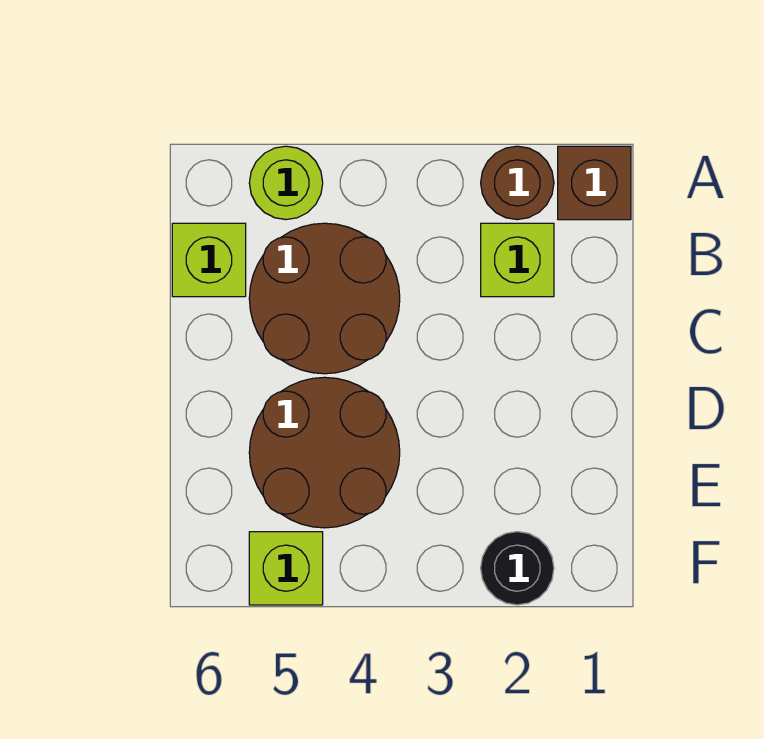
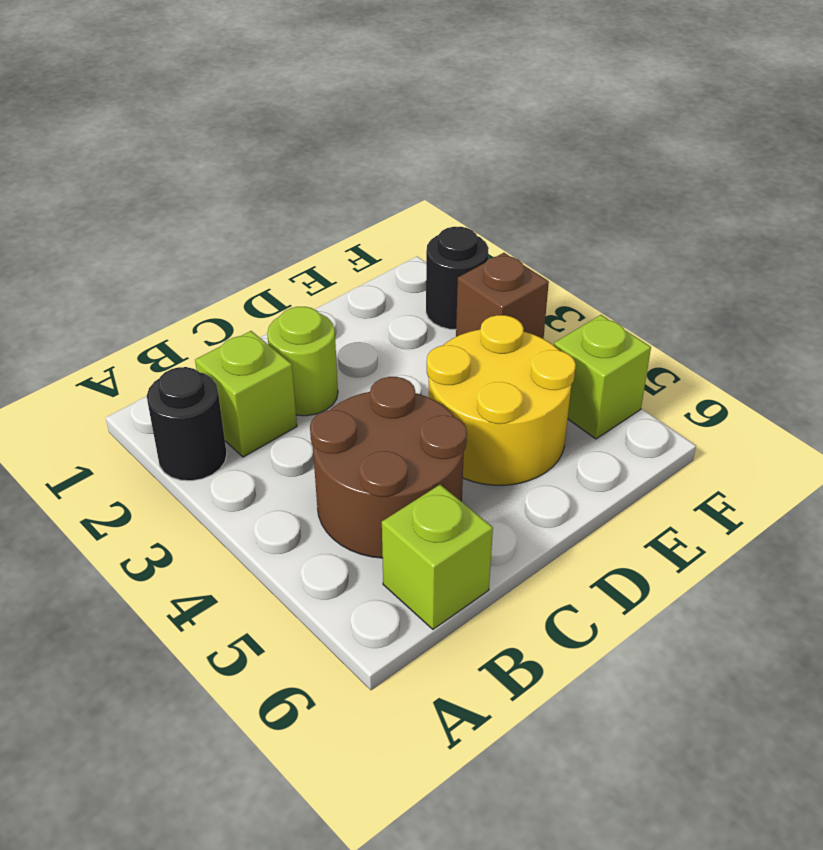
brown brick A1 level 1 -> brown brick F3 level 1
brown round brick A2 level 1 -> black round brick A2 level 1
lime round brick A5 level 1 -> lime round brick C2 level 1
brown round brick D4:E5 level 1 -> yellow round brick D4:E5 level 1

